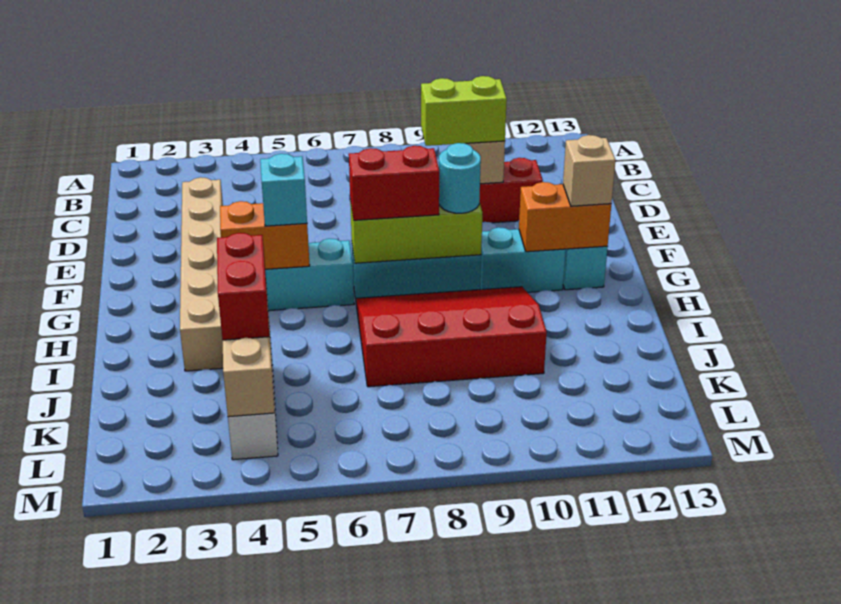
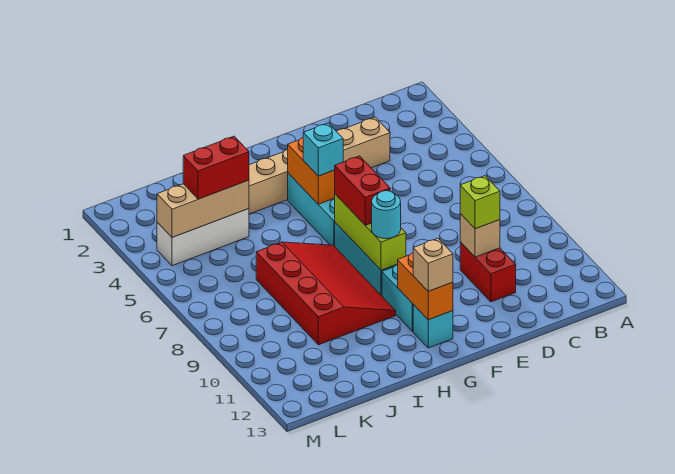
lime brick D9:D10 level 3 -> lime brick D10 level 3

